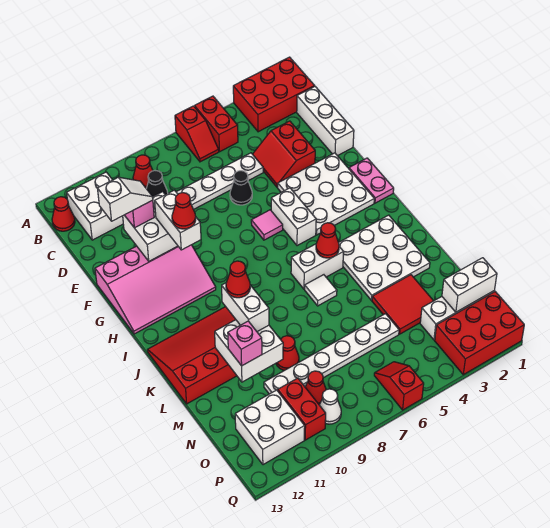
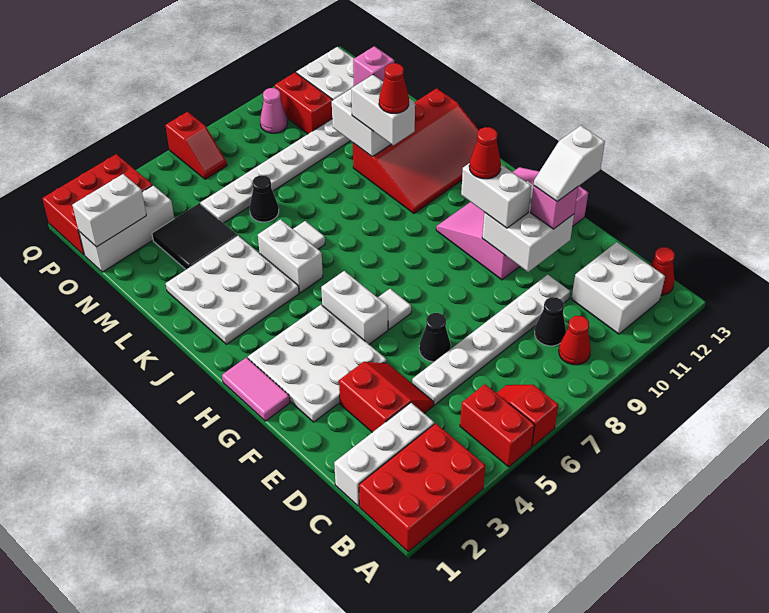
white brick C1:E1 level 1 -> white brick C1:C3 level 1
pink plate G1:H1 level 1 -> pink tile G1:H1 level 1
pink tile G6 level 1 -> white tile G6 level 1
white brick J5:J6 level 1 -> white brick J5:K5 level 1
red cone J5 level 2 -> none
red tile M3:N4 level 1 -> black tile M3:N4 level 1
none -> black cone M6 level 1
red cone M9 level 1 -> none
red cone O9 level 1 -> none
white cone P9 level 1 -> pink cone P9 level 1

